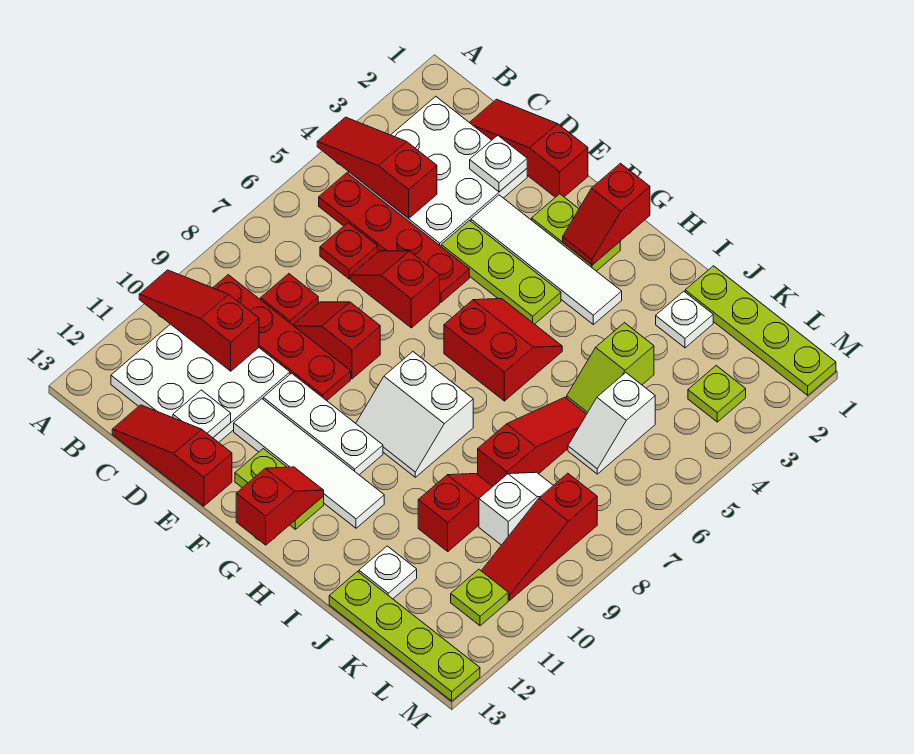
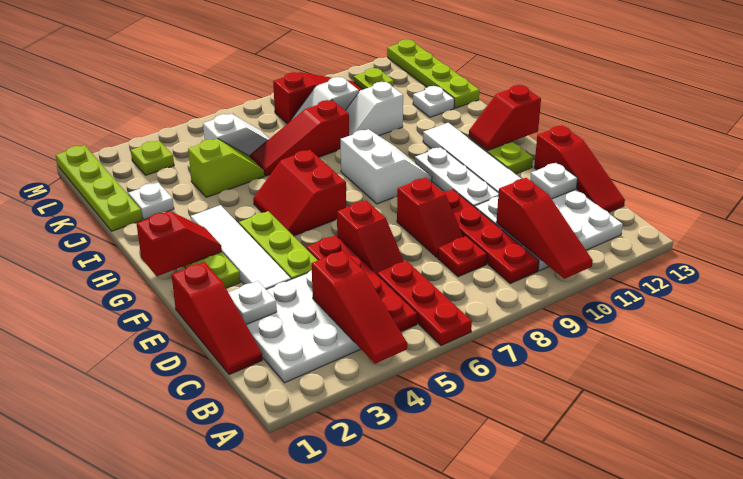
red plate C6 level 1 -> red plate A6:C6 level 1
red slope J9:J10 level 1 top 10 -> white slope J9:J10 level 1 top 10

